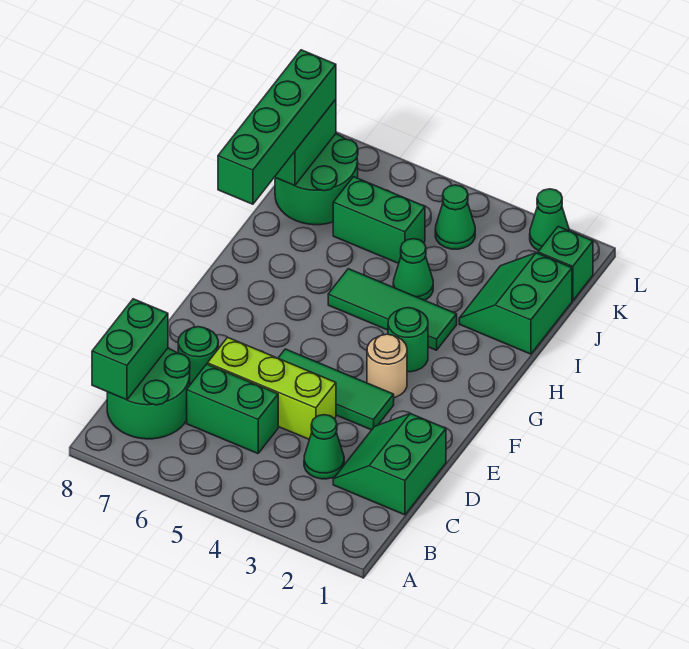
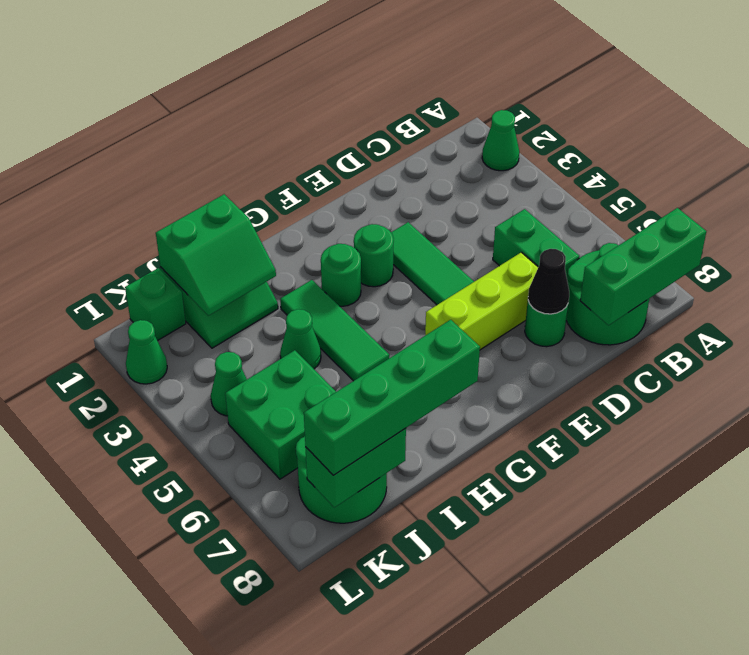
green brick B8:C8 level 2 -> green brick A8:C8 level 2
green slope C1:D2 level 1 top 1 -> green slope I1:J2 level 2 top 1
green cone C3 level 1 -> green cone A2 level 1
lime brick D4:D6 level 1 -> lime brick D6:F6 level 1
none -> black cone D7 level 2
tan round brick F3 level 1 -> green round brick F3 level 1
green brick J5:J6 level 1 -> green brick J5:K6 level 1

